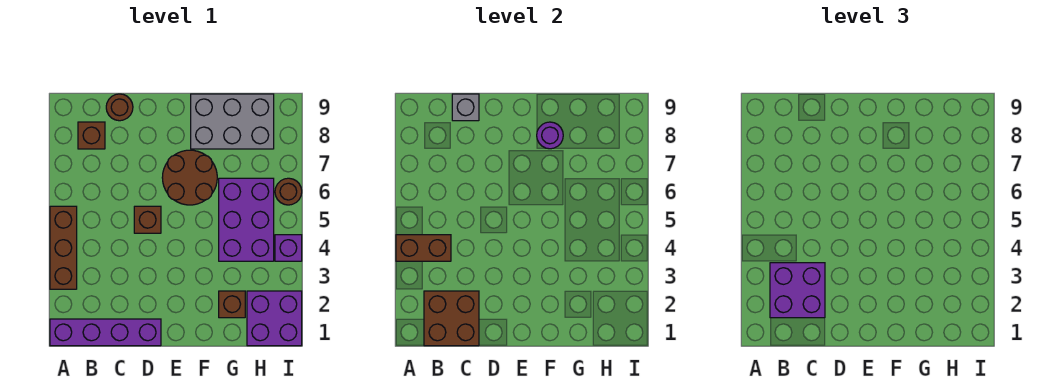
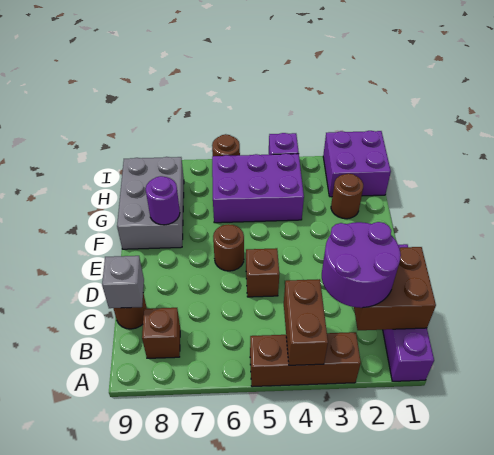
purple brick B2:C3 level 3 -> purple round brick B2:C3 level 3
brown round brick E6:F7 level 1 -> brown round brick E6 level 1
brown brick G2 level 1 -> brown round brick G2 level 1

